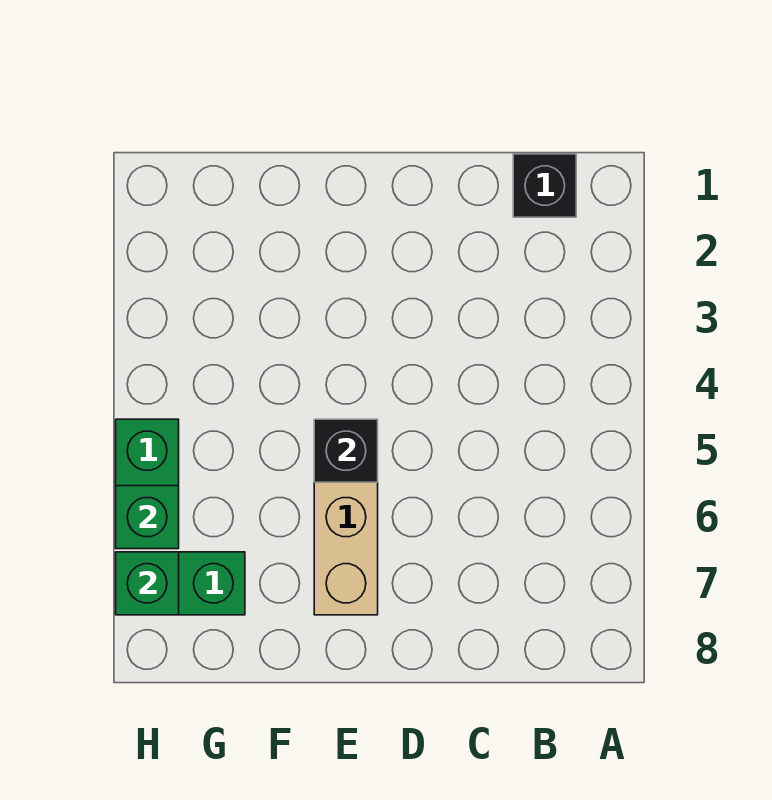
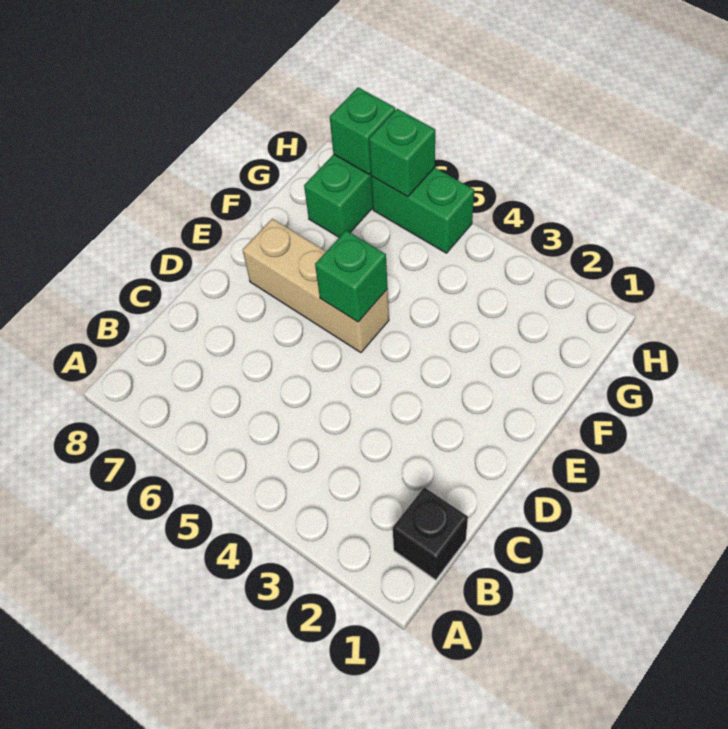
black brick E5 level 2 -> green brick E5 level 2

